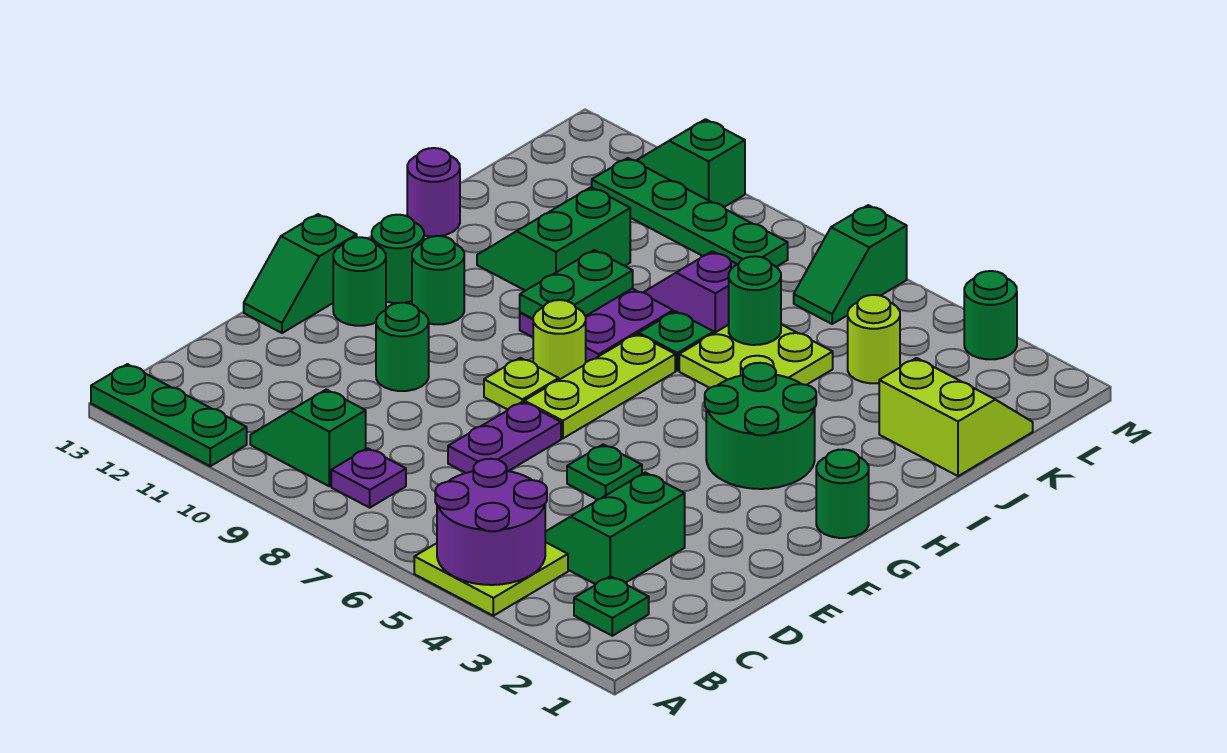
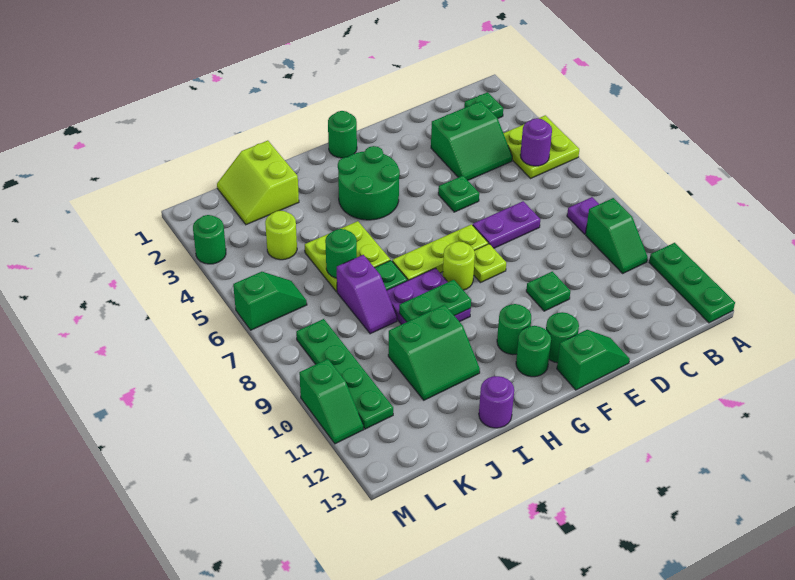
purple round brick A4:B5 level 2 -> purple round brick B5 level 2
green round brick E10 level 1 -> green plate E10 level 1

